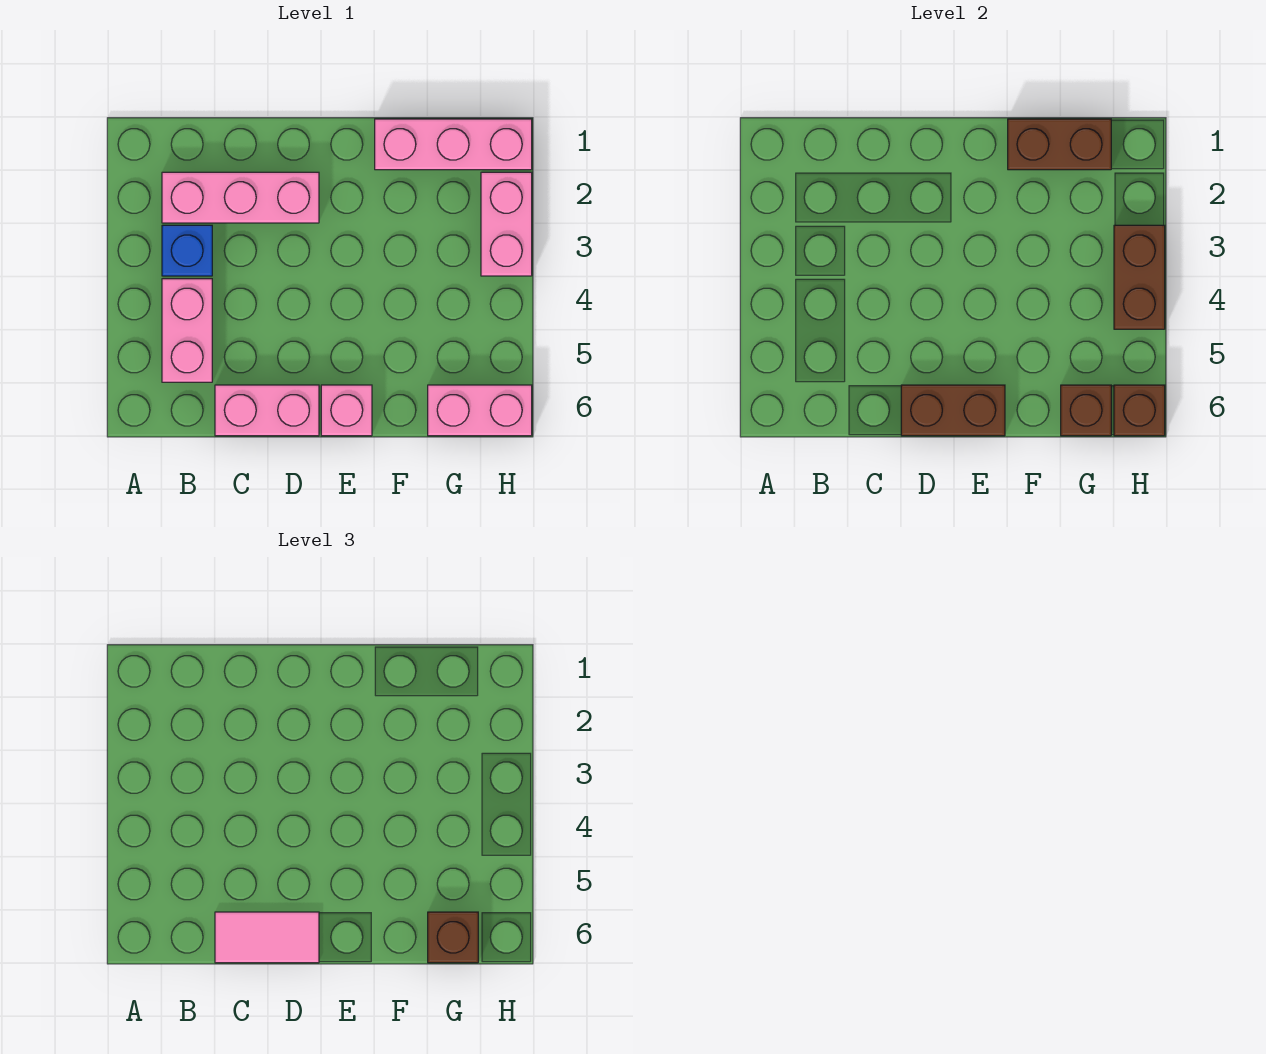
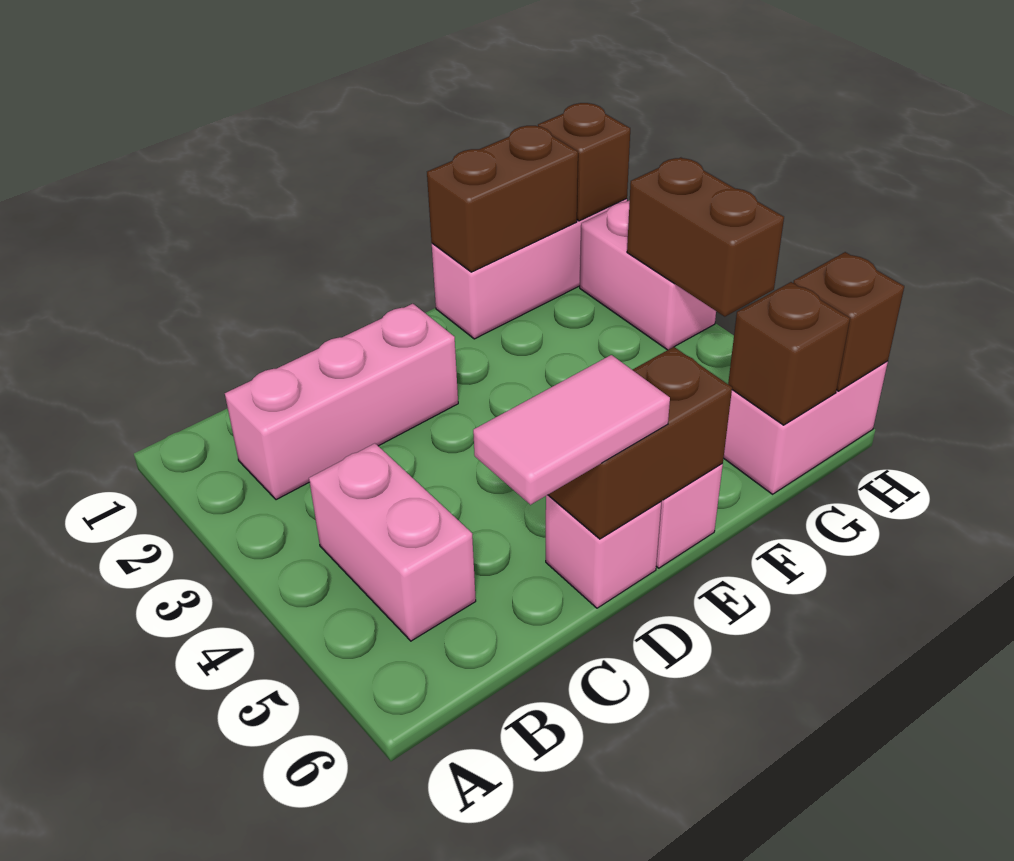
blue brick B3 level 1 -> none
pink brick C6:D6 level 1 -> pink brick D6 level 1
brown brick G6 level 3 -> brown brick H1 level 2

